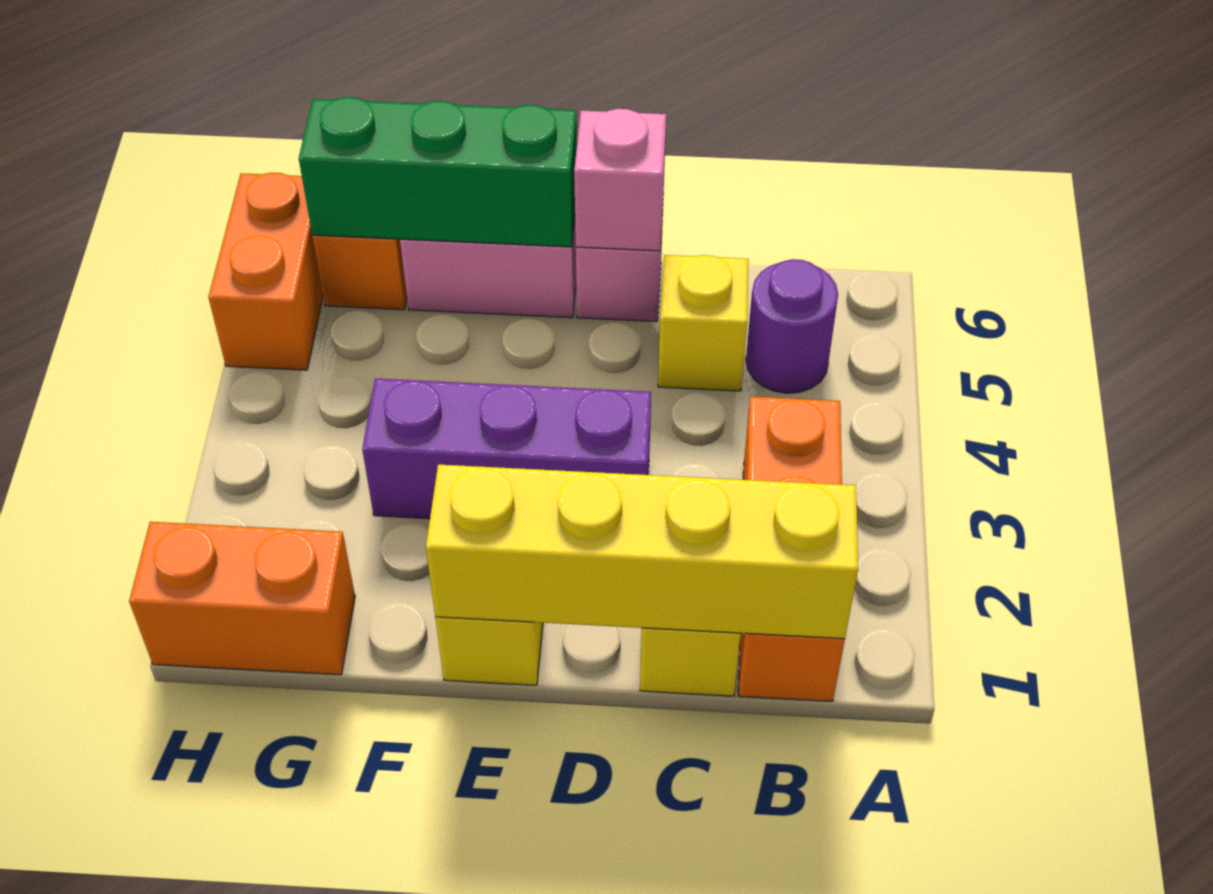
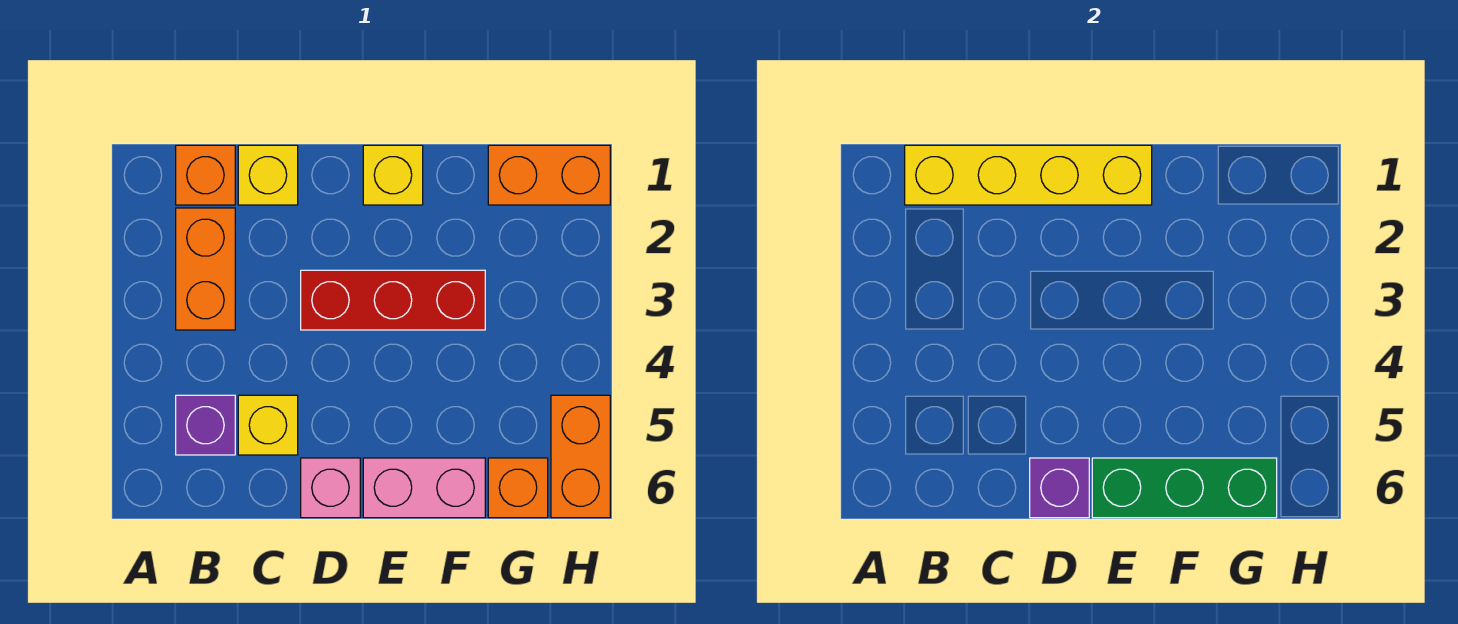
purple round brick B5 level 1 -> purple brick B5 level 1
purple brick D3:F3 level 1 -> red brick D3:F3 level 1
pink brick D6 level 2 -> purple brick D6 level 2

